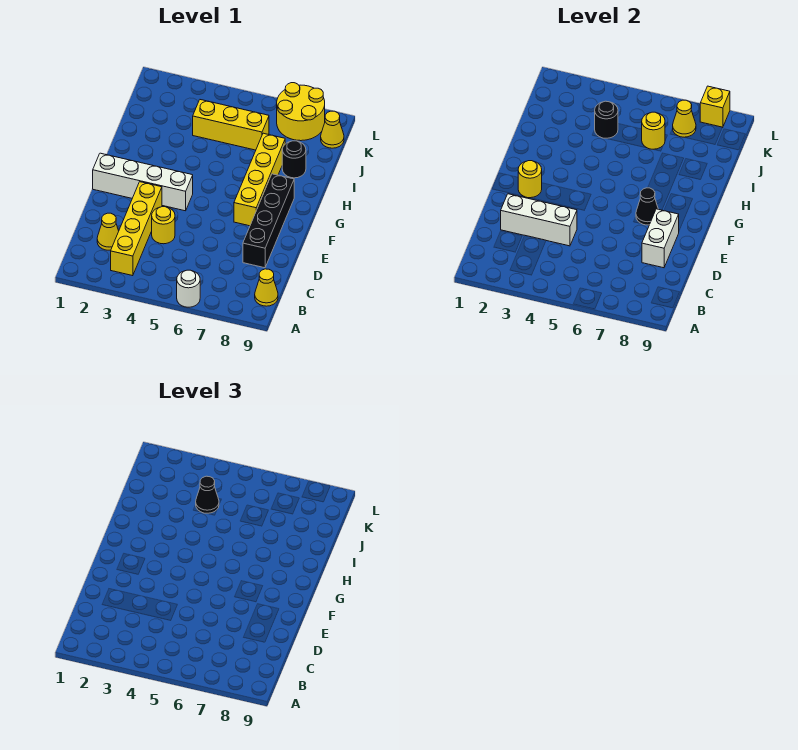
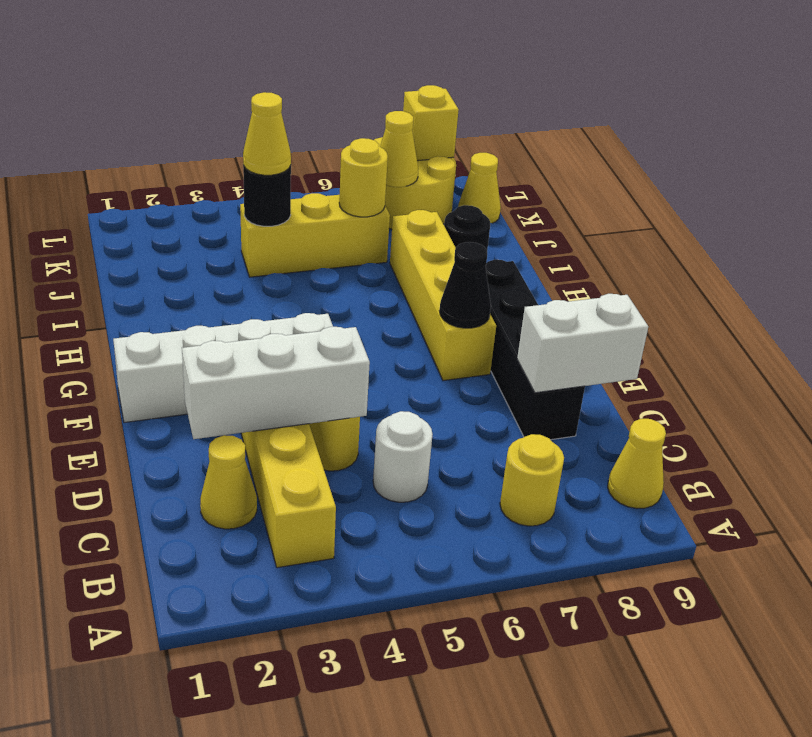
white round brick A6 level 1 -> white round brick C5 level 1
white brick D8:E8 level 2 -> white brick D8:D9 level 2
yellow round brick F2 level 2 -> yellow round brick B7 level 1
black cone J4 level 3 -> yellow cone J4 level 3

